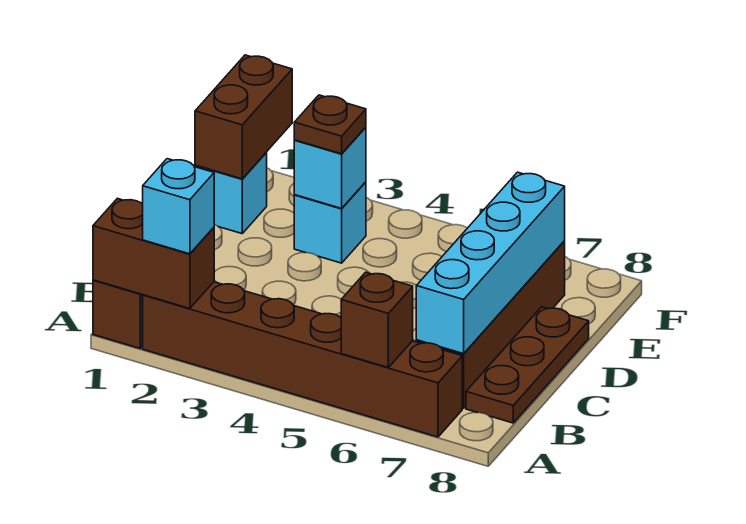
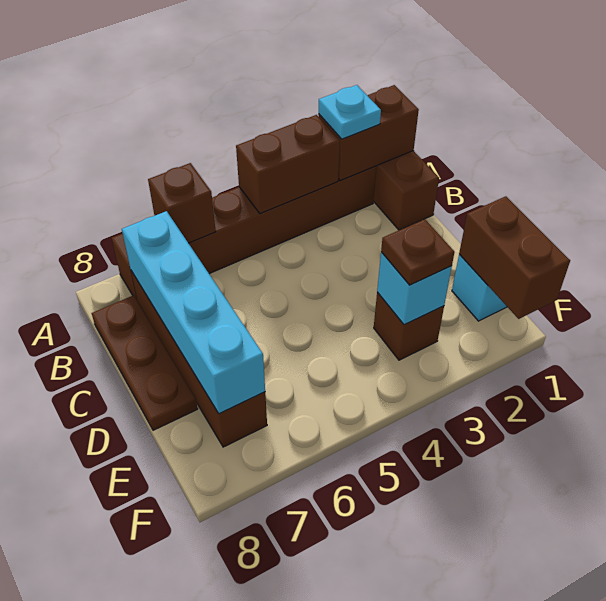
cyan brick A2 level 3 -> cyan plate A2 level 3
none -> brown brick A3:A4 level 2
cyan brick E3 level 1 -> brown brick E3 level 1

